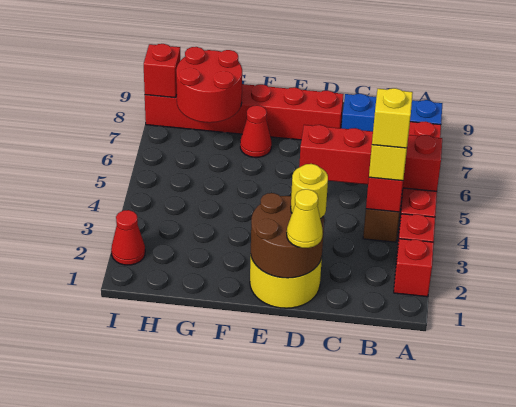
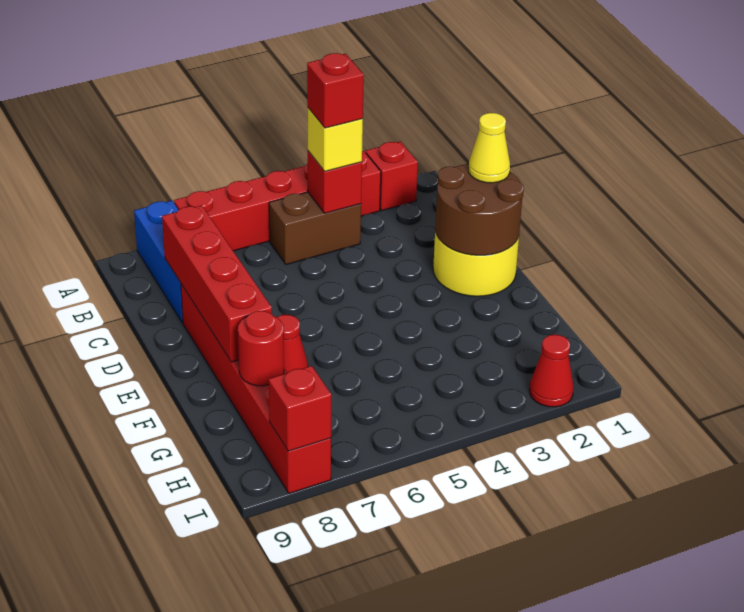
red brick A5:D5 level 2 -> red brick C8:F8 level 2
yellow brick B4 level 4 -> red brick B4 level 4
yellow round brick D2 level 3 -> none
red round brick G7:H8 level 2 -> red round brick G8 level 2

